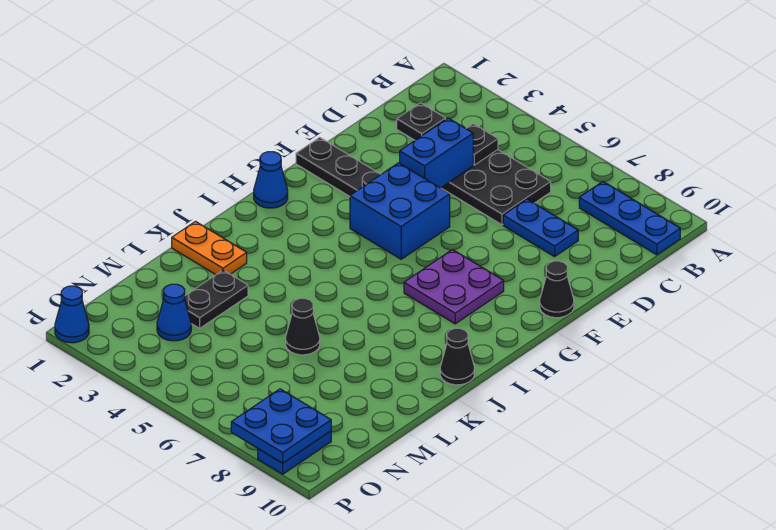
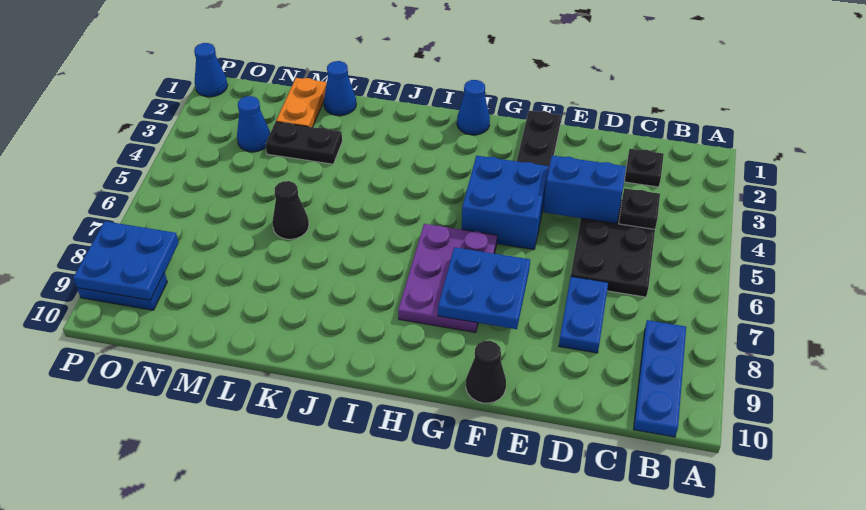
none -> blue plate F7:G8 level 2
purple plate G7:H8 level 1 -> purple plate G6:H8 level 1
black cone J10 level 1 -> none
orange plate K1:K2 level 1 -> orange plate M1:M2 level 1
none -> blue cone L1 level 1

